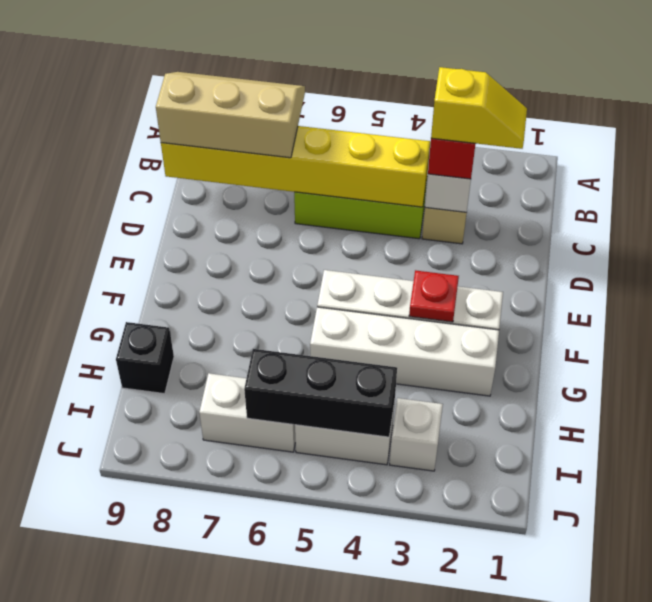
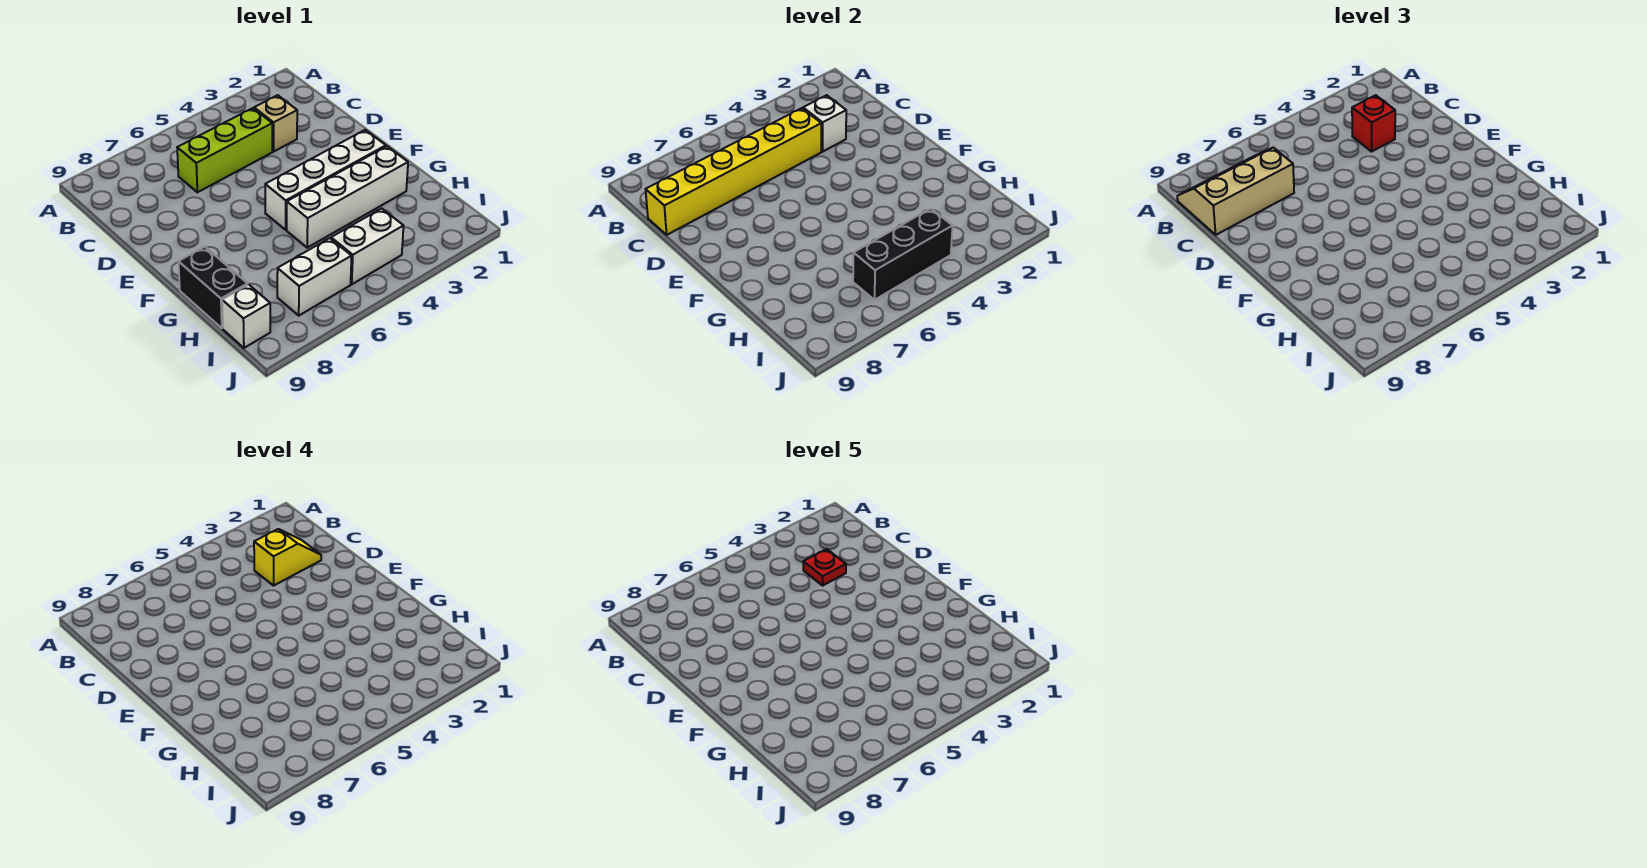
red plate F3 level 2 -> red plate C3 level 5
black brick H9 level 1 -> black brick G9:H9 level 1
white brick I3 level 1 -> white brick I9 level 1

